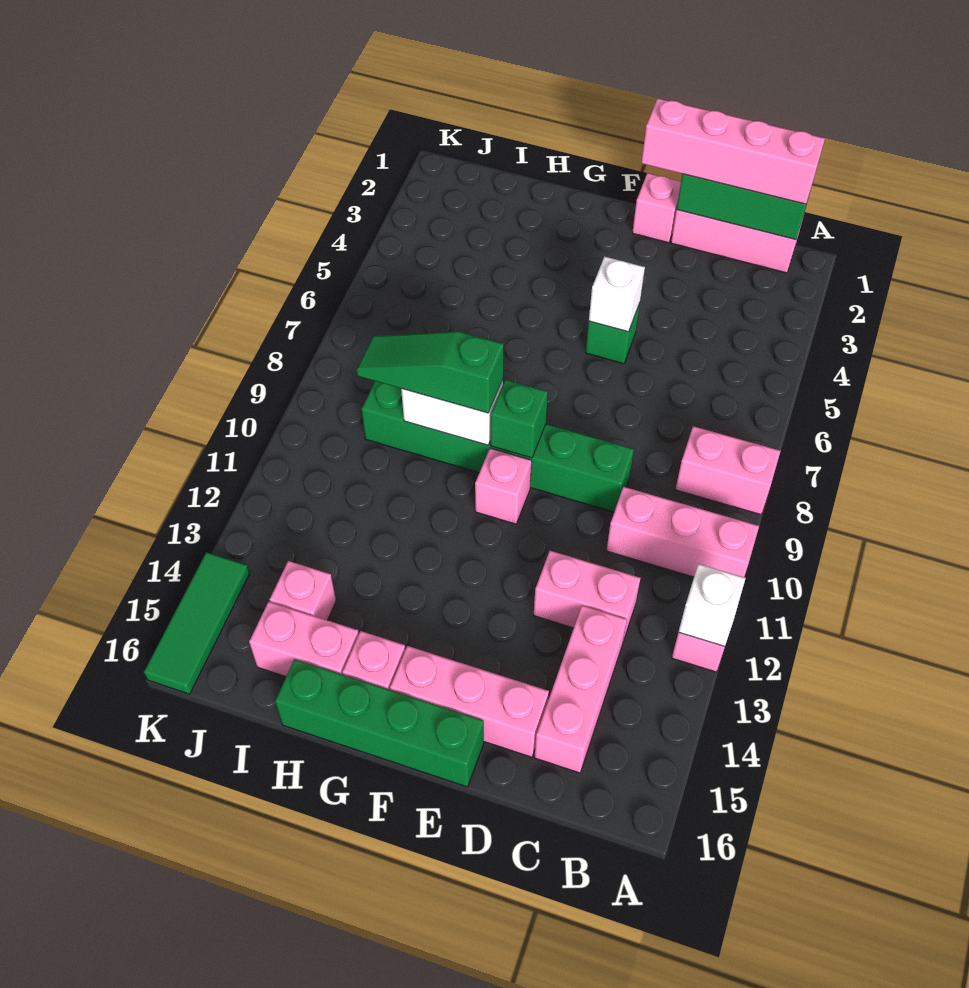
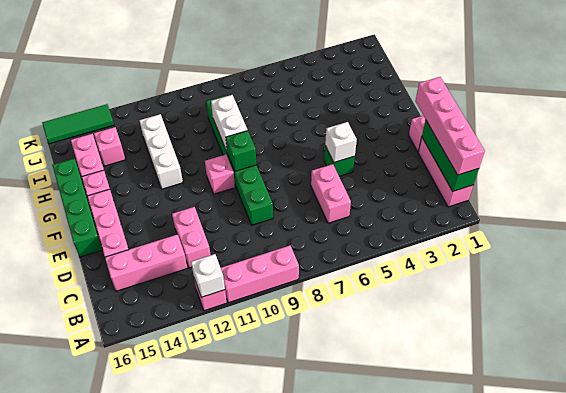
pink brick A8:B8 level 1 -> pink brick C6:D6 level 1
pink brick A10:C10 level 1 -> pink brick A9:A11 level 1
green slope G9:I9 level 3 top G -> none
none -> white brick G12:I12 level 1

